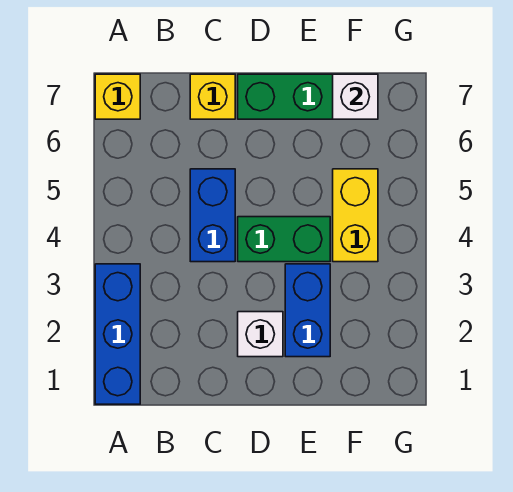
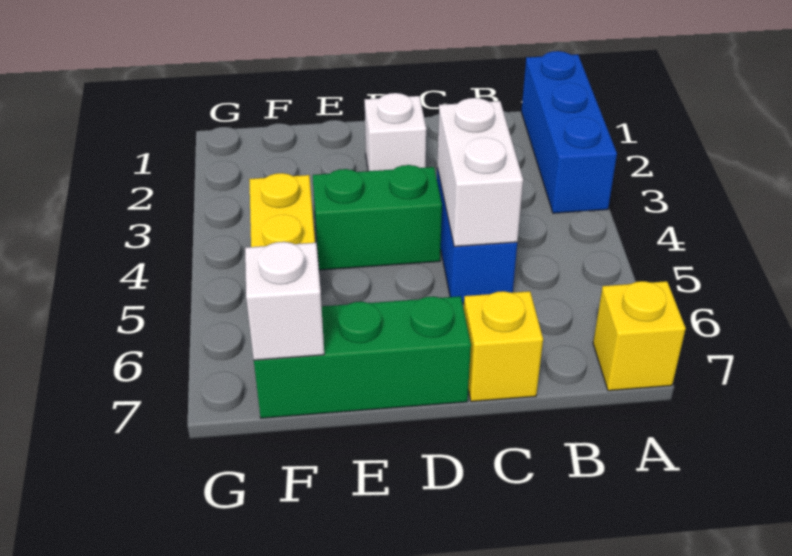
none -> white brick C4:C5 level 2
blue brick E2:E3 level 1 -> none

